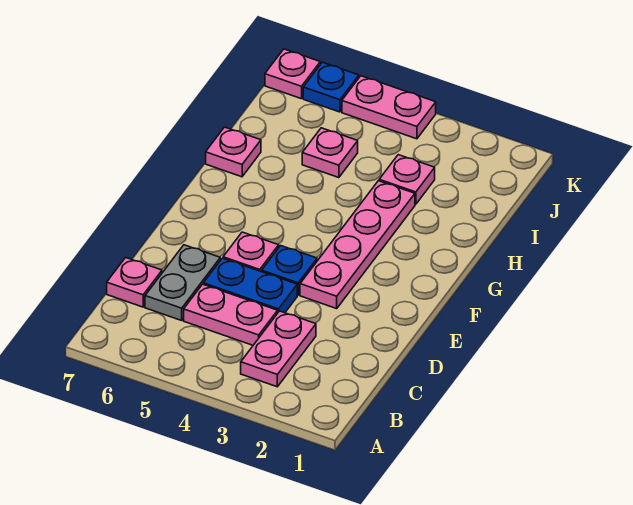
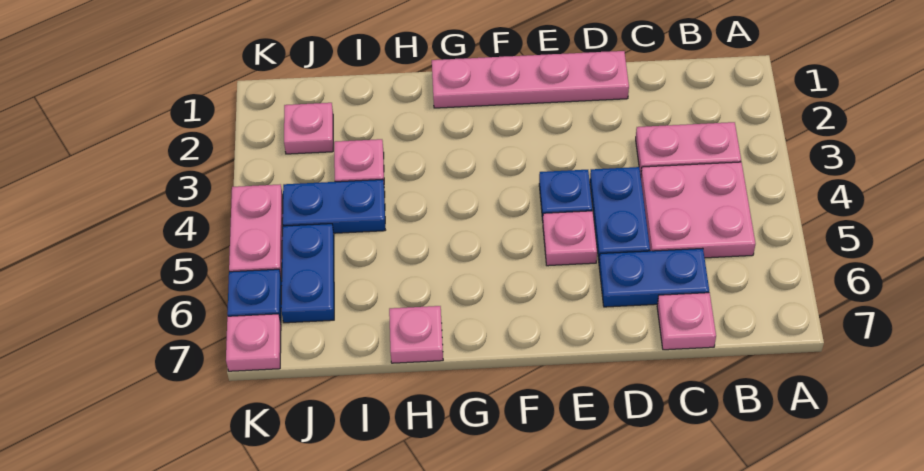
pink plate C4:C5 level 1 -> pink plate B4:C5 level 1
grey plate C6:D6 level 1 -> blue plate C6:D6 level 1
pink plate E3:H3 level 1 -> pink plate D1:G1 level 1
none -> blue plate I4:J4 level 1
pink plate I5 level 1 -> pink plate J2 level 1
none -> blue plate J5:J6 level 1

